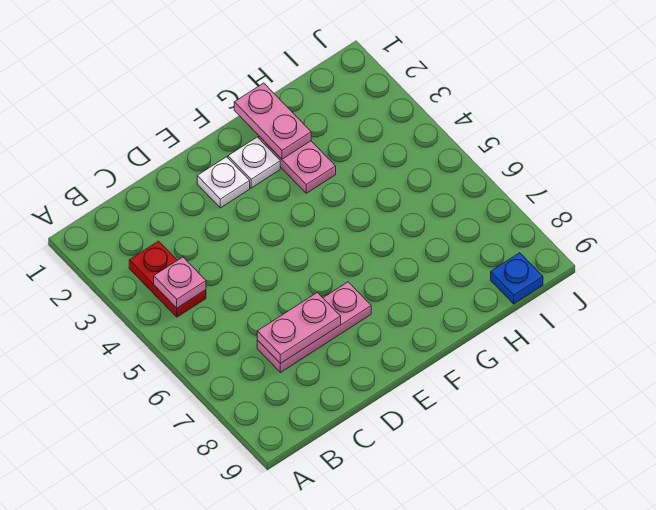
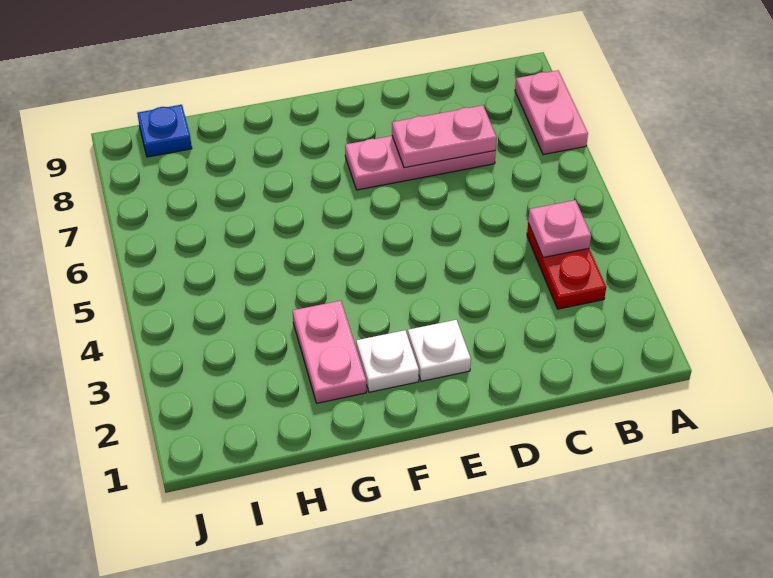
pink plate G1:G2 level 2 -> pink plate A7:A8 level 1

